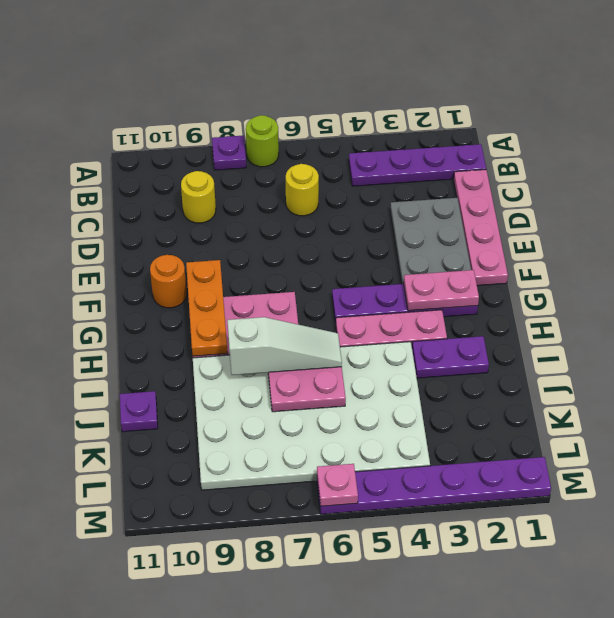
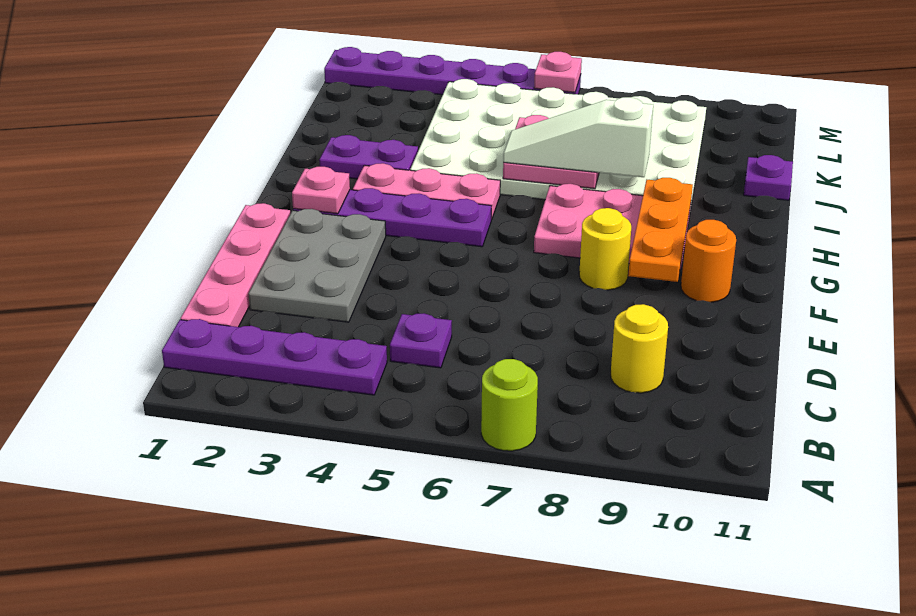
purple plate A8 level 1 -> purple plate C5 level 1
yellow round brick C6 level 1 -> yellow round brick F8 level 1
pink plate G2:G3 level 2 -> pink plate G2 level 2

